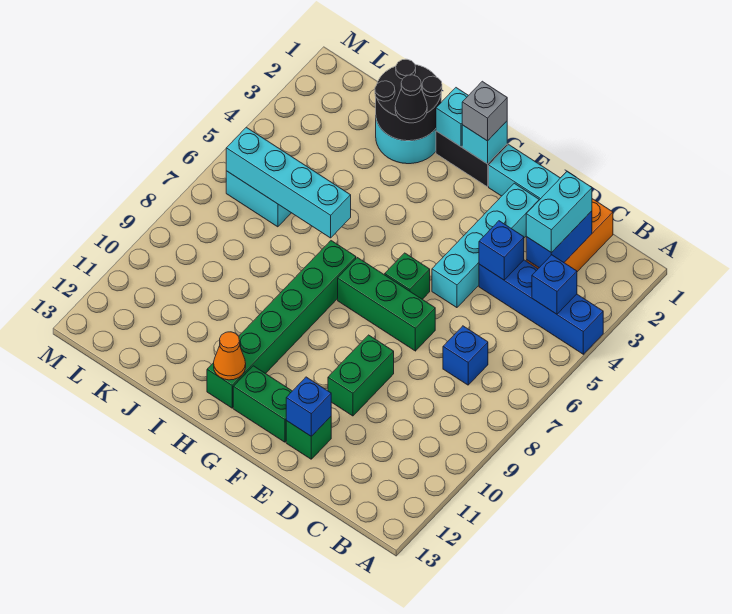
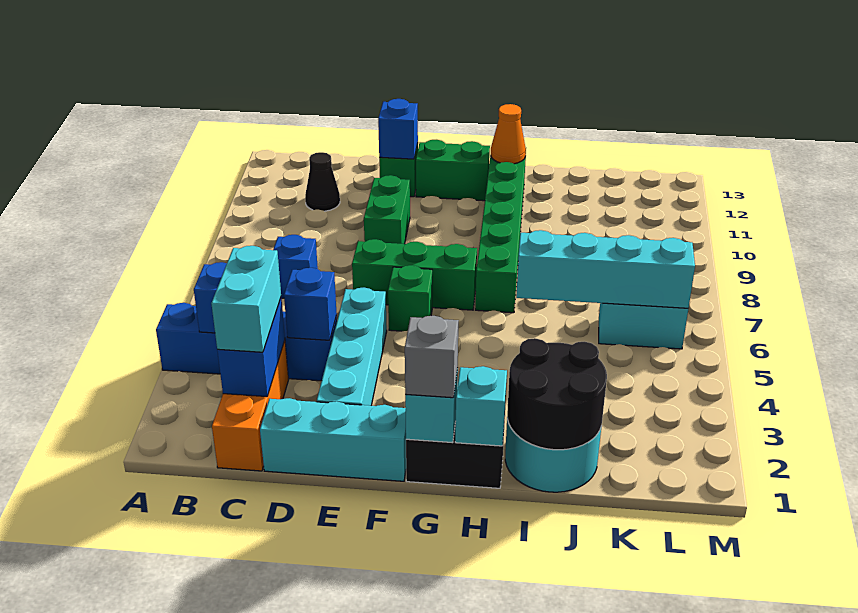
black cone I2 level 3 -> black cone C11 level 1

